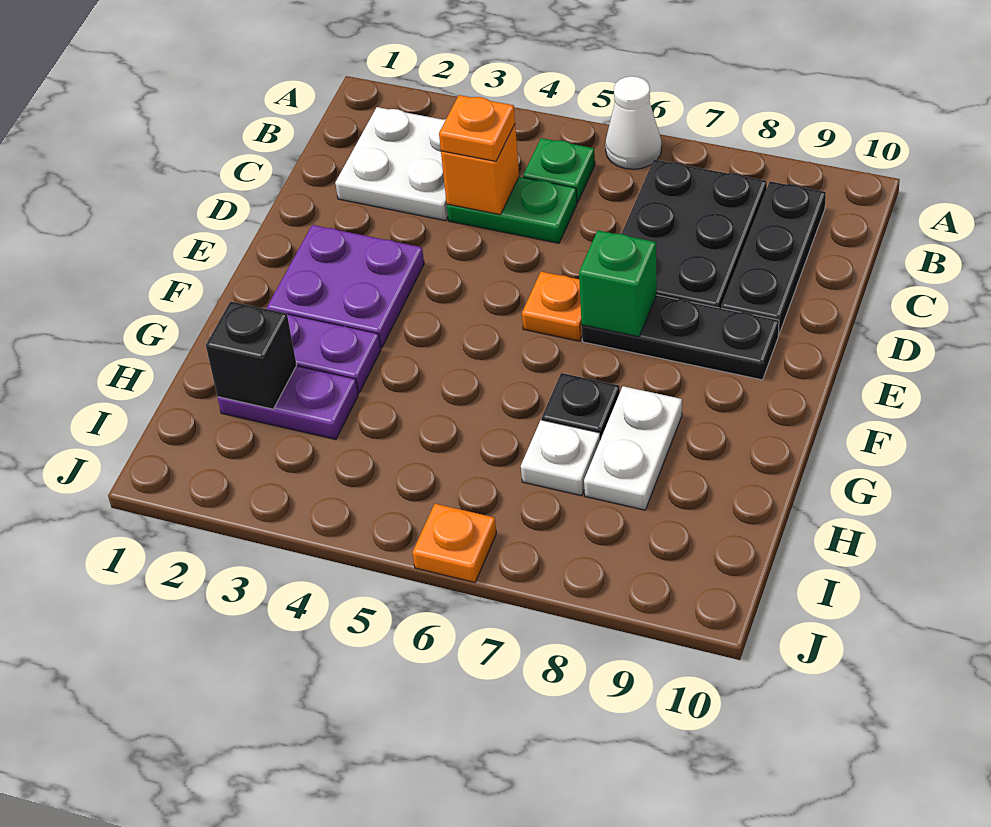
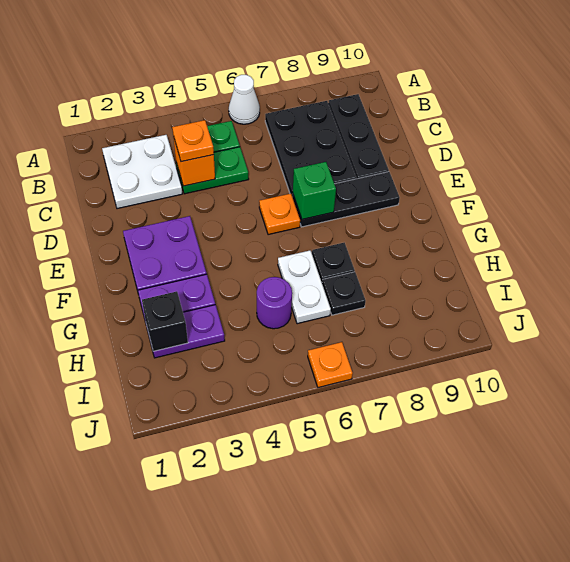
white plate G8:H8 level 1 -> white plate G6:H6 level 1
none -> purple round brick H5 level 1
white plate H7 level 1 -> black plate H7 level 1

